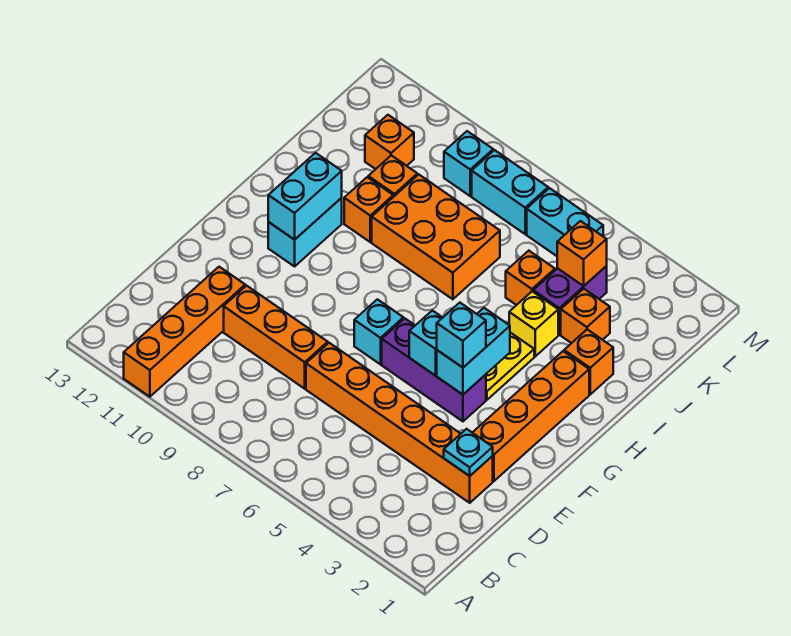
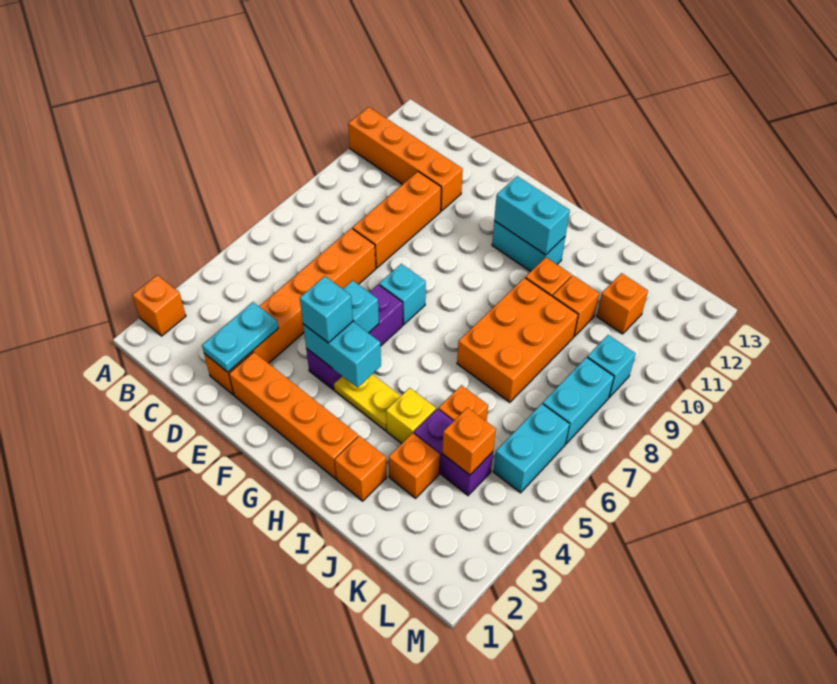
none -> orange brick A2 level 1
cyan plate D2 level 2 -> cyan plate D2:D3 level 2

